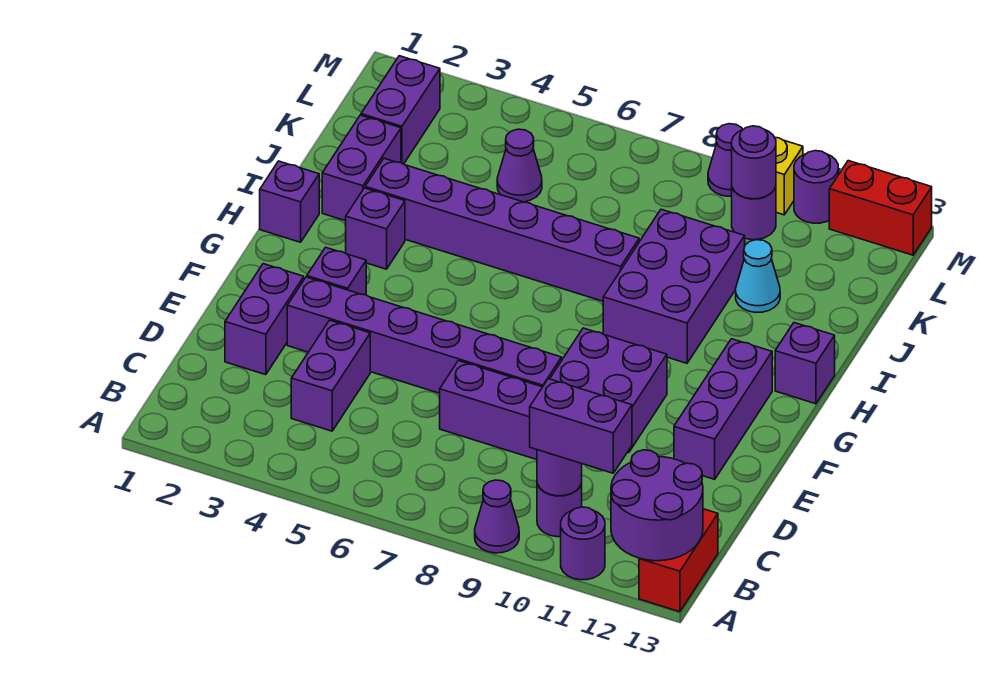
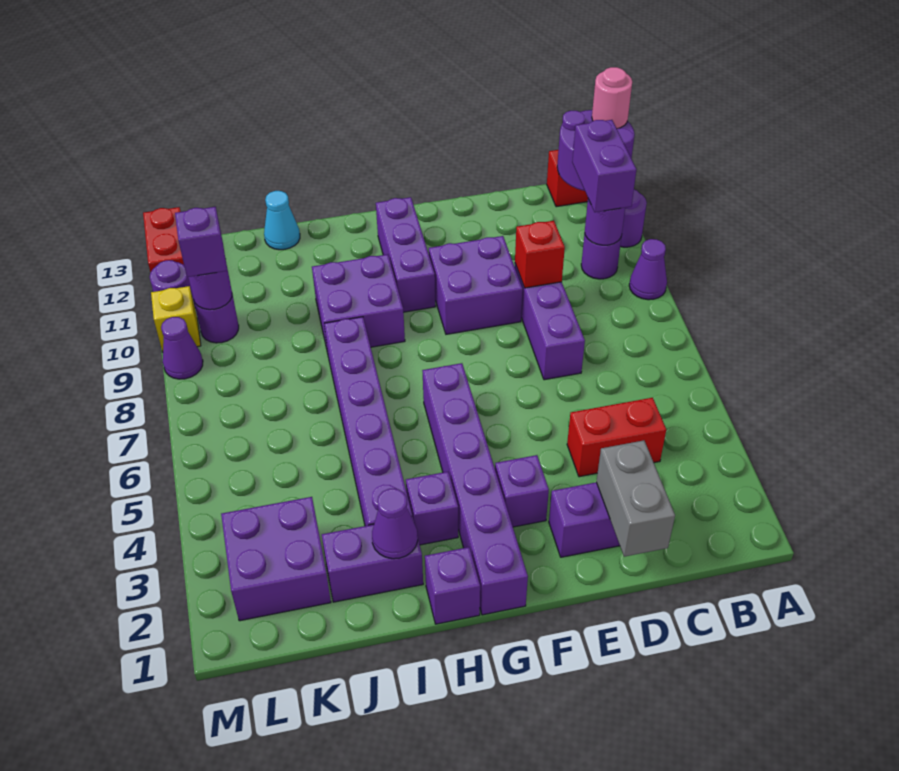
none -> pink round brick A13 level 3
purple brick C4:D4 level 1 -> red brick C4:D4 level 1
none -> grey brick D1:D2 level 2
none -> red brick D9 level 2
purple brick E3:E8 level 1 -> purple brick G1:G6 level 1
purple brick E12:G12 level 1 -> purple brick G10:G12 level 1
purple brick H9:J10 level 1 -> purple brick H9:I10 level 1
purple brick H13 level 1 -> purple brick L10 level 3
cyan cone J11 level 1 -> cyan cone J13 level 1
purple brick K2:L2 level 1 -> purple brick K2:L3 level 1
purple cone K5 level 1 -> purple cone I2 level 2

